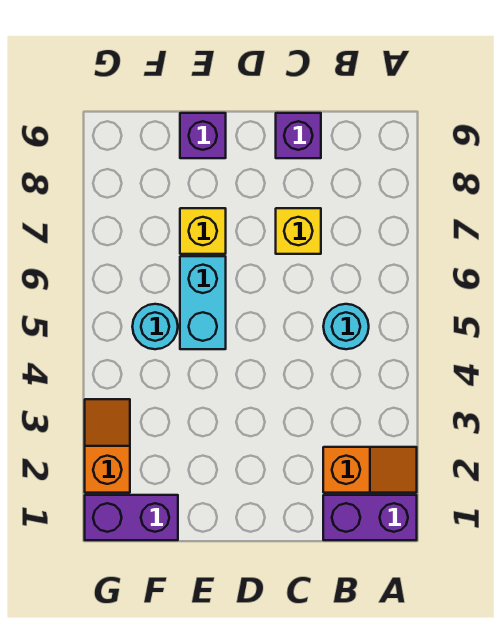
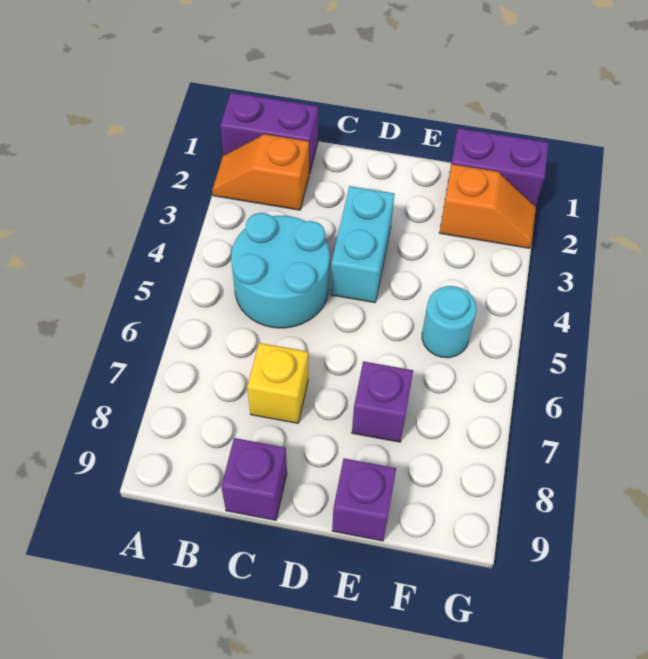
cyan round brick B5 level 1 -> cyan round brick B4:C5 level 1
cyan brick E5:E6 level 1 -> cyan brick D3:D4 level 1
yellow brick E7 level 1 -> purple brick E7 level 1
orange slope G2:G3 level 1 top 2 -> orange slope F2:G2 level 1 top F

